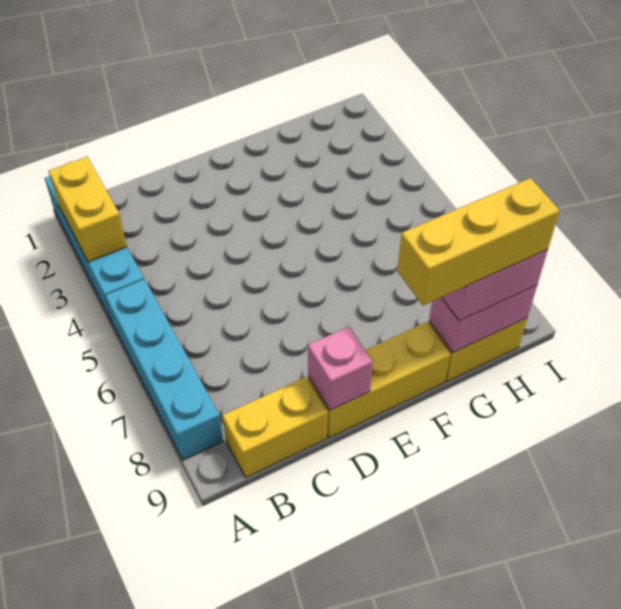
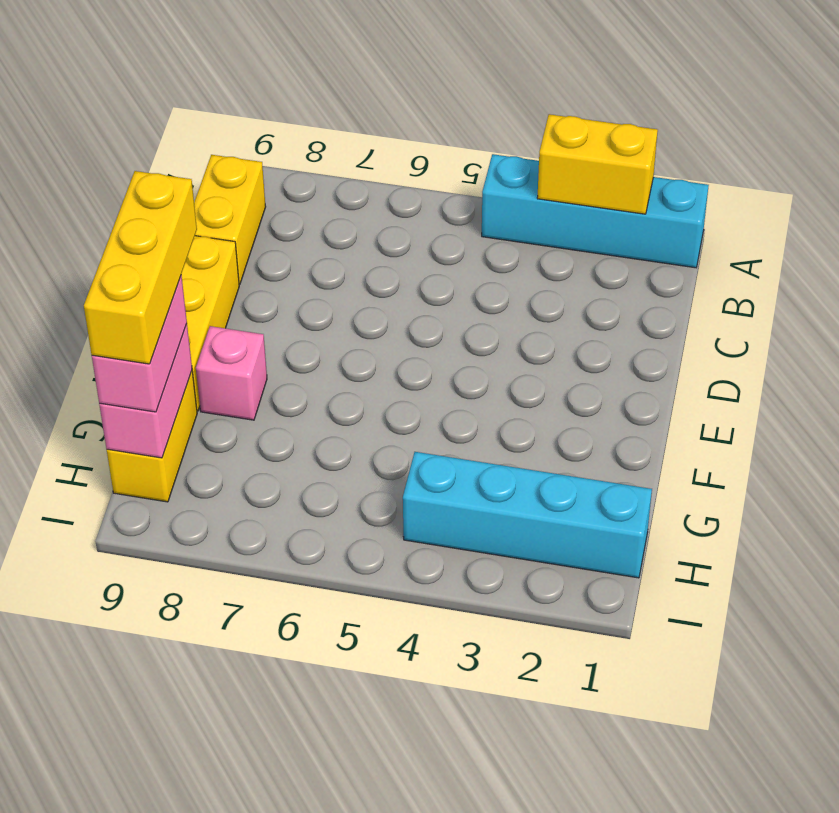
cyan brick A5:A8 level 1 -> cyan brick H1:H4 level 1
pink brick D9 level 2 -> pink brick F8 level 1

